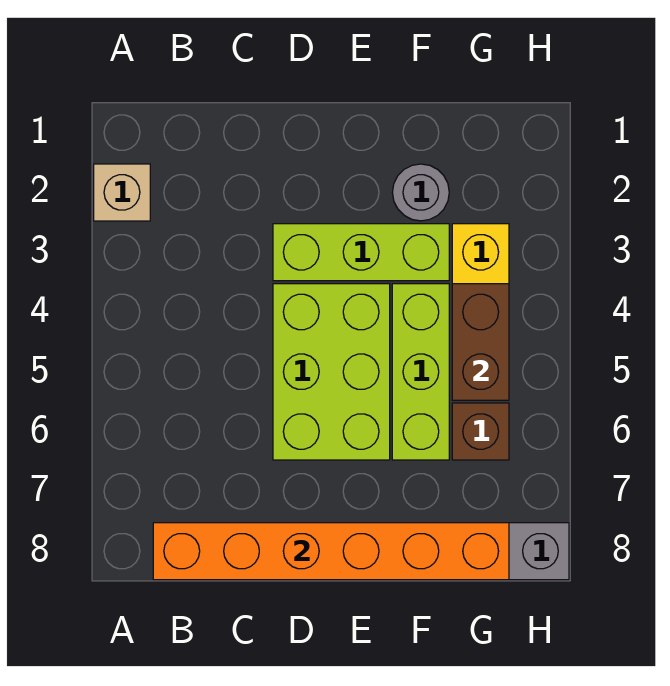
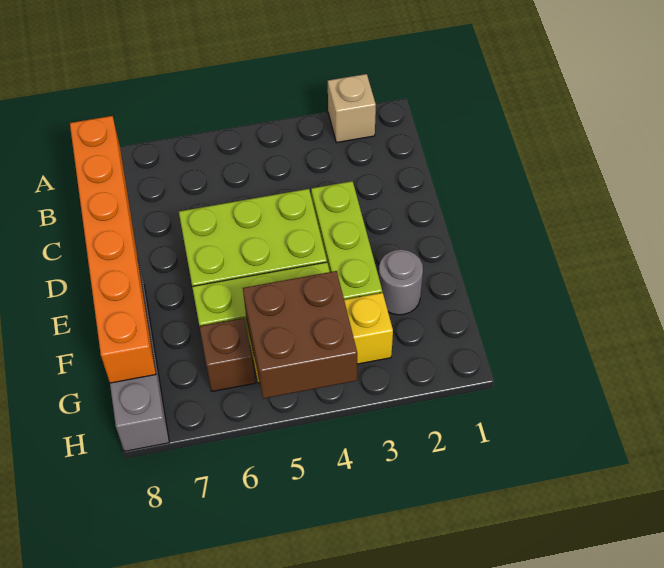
brown brick G4:G5 level 2 -> brown brick G4:H5 level 2

